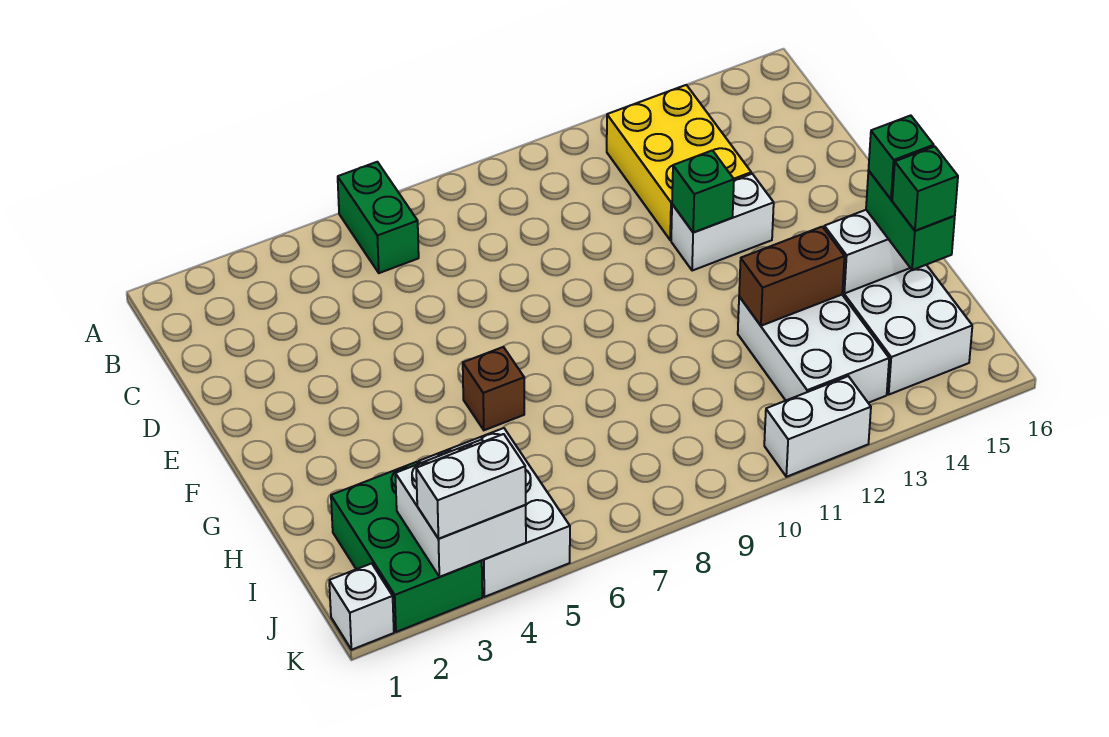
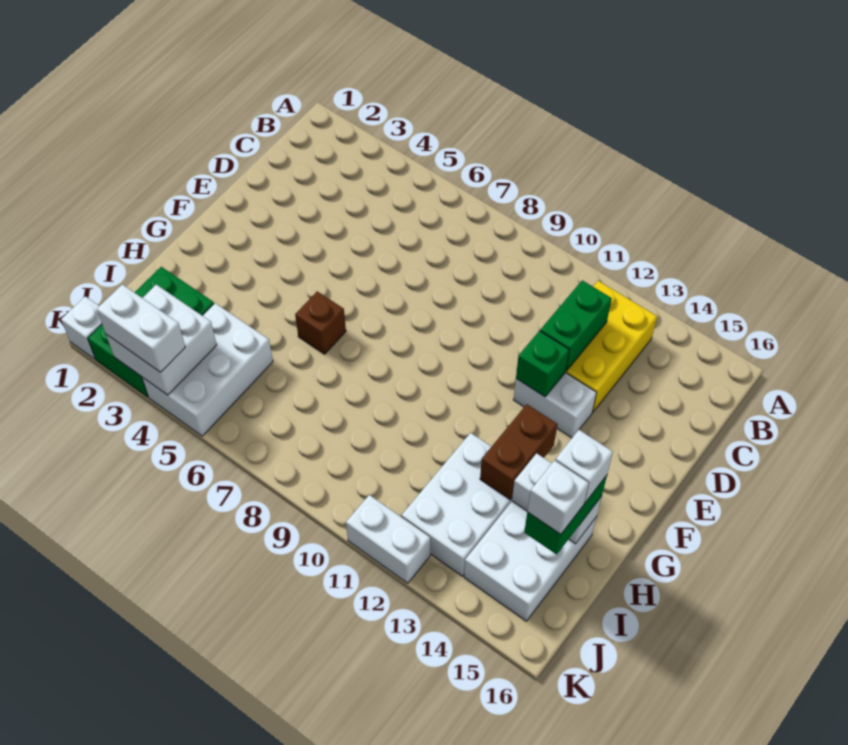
green brick A6:B6 level 1 -> green brick C12:D12 level 2
brown brick H12:H13 level 2 -> brown brick G13:H13 level 2
green brick H15 level 4 -> white brick H15 level 4
green brick I15 level 4 -> white brick I15 level 4

